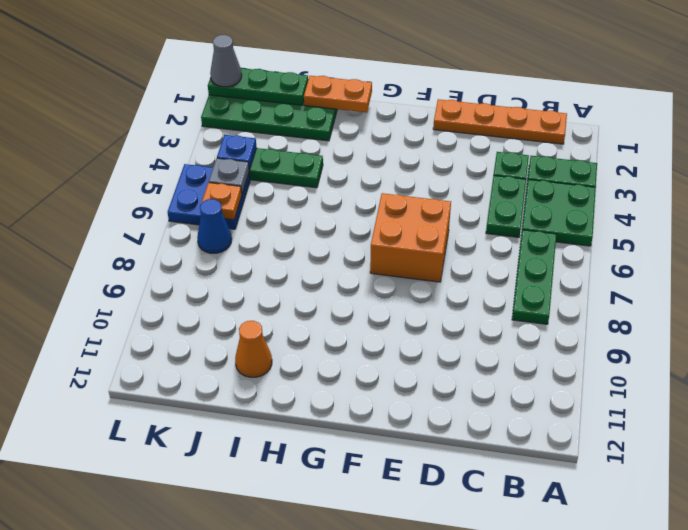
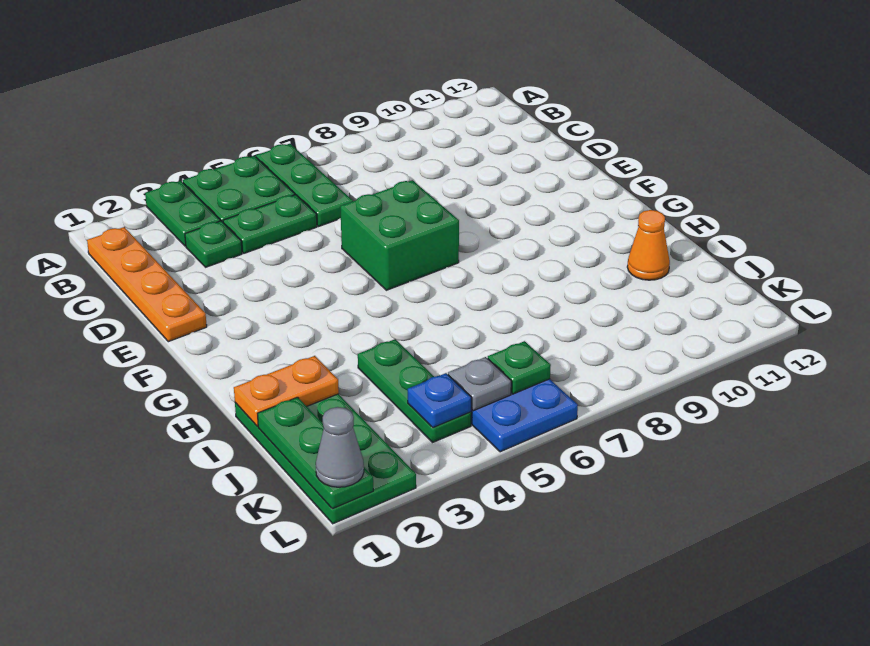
green plate B6:B8 level 1 -> green plate A6:C6 level 1
orange brick E6:F7 level 1 -> green brick E6:F7 level 1
orange plate H1:I1 level 2 -> orange plate I1:I2 level 2
orange plate K6 level 2 -> green plate K6 level 2
blue cone K7 level 1 -> none

